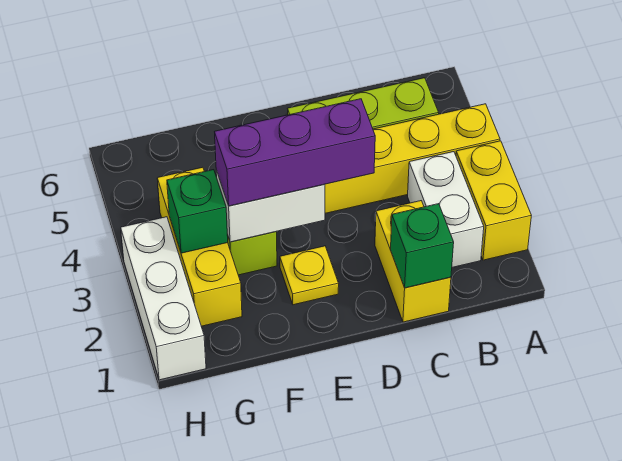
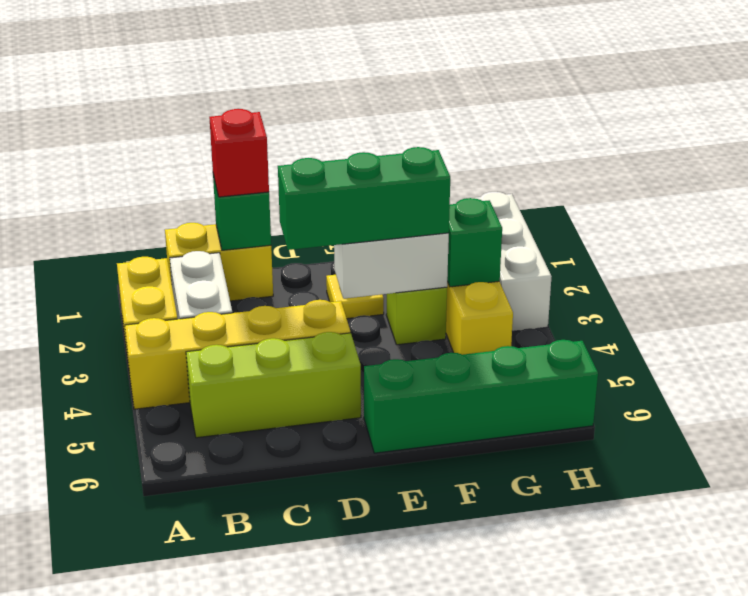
yellow brick C1:C2 level 1 -> yellow brick B1:C1 level 1
none -> red brick C1 level 3
purple brick D3:F3 level 3 -> green brick D3:F3 level 3
none -> green brick E6:H6 level 1

